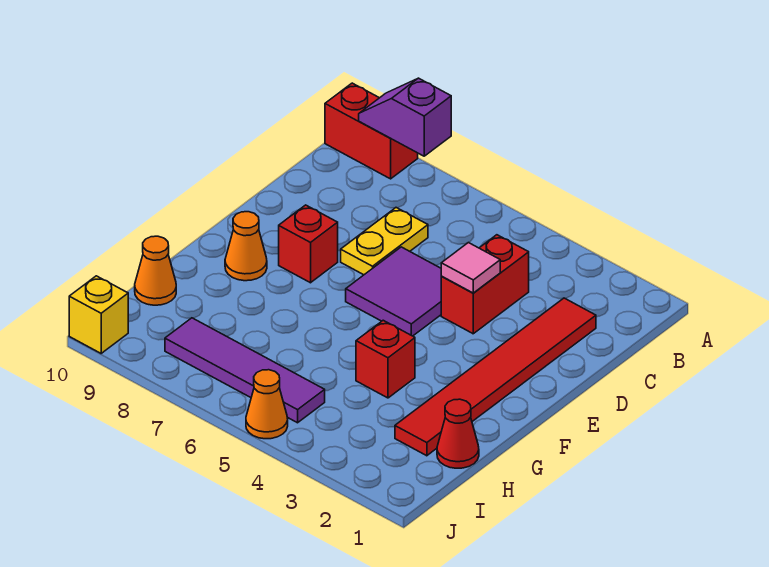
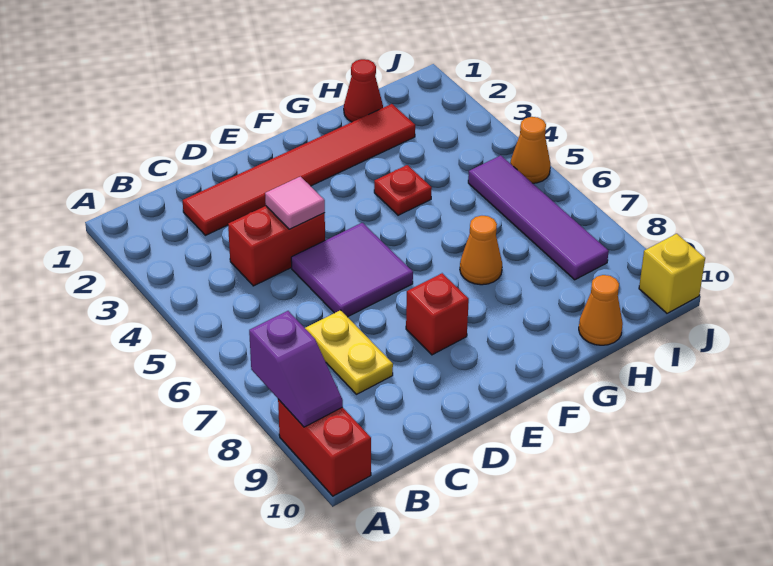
yellow plate C7:D7 level 1 -> yellow plate C7:C8 level 1
orange cone F9 level 1 -> orange cone G7 level 1
red brick G4 level 1 -> red plate G4 level 1

